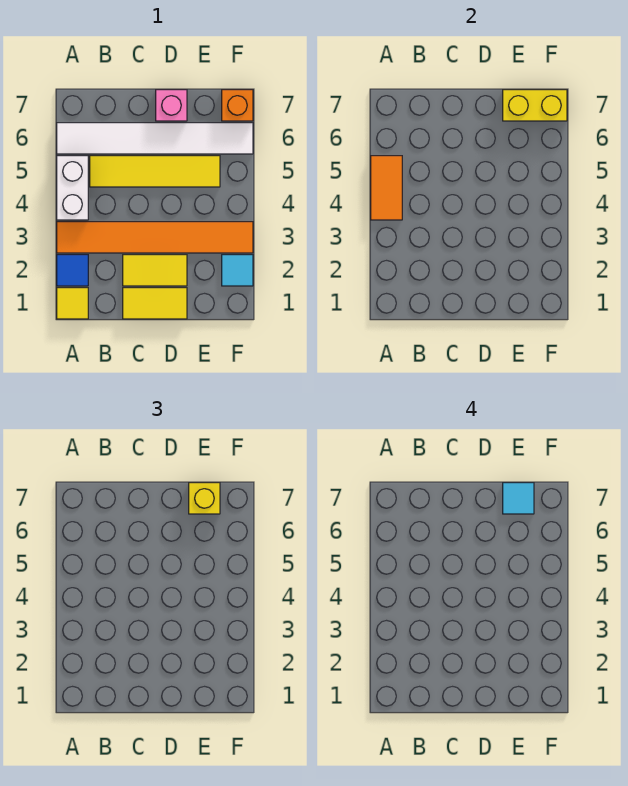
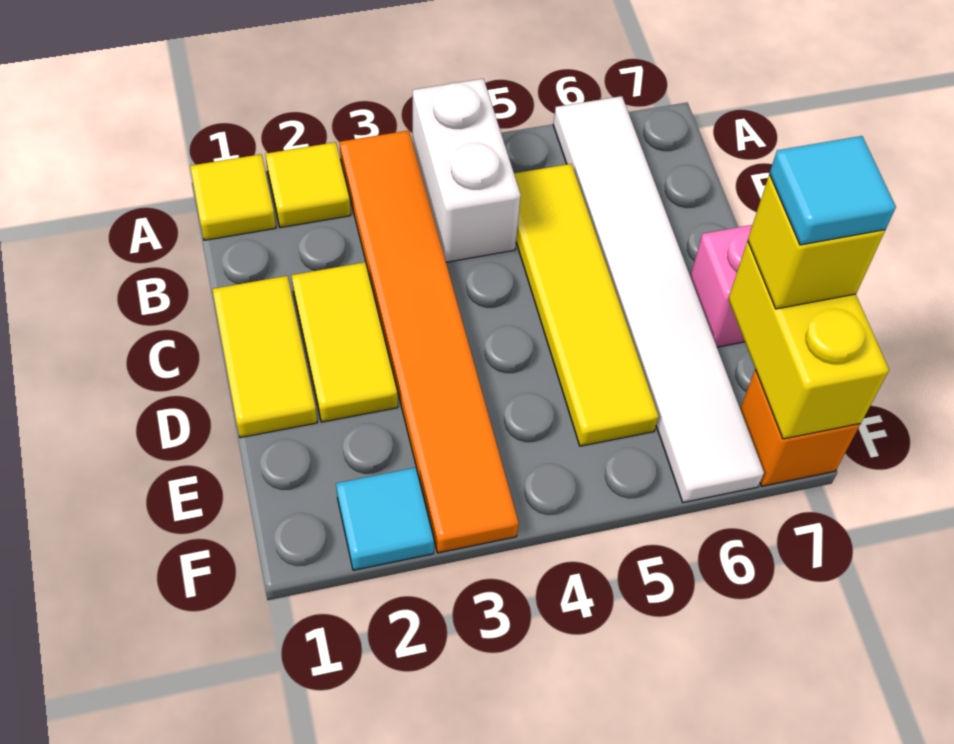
blue tile A2 level 1 -> yellow tile A2 level 1
white brick A4:A5 level 1 -> white brick A4:B4 level 1
orange tile A4:A5 level 2 -> none

